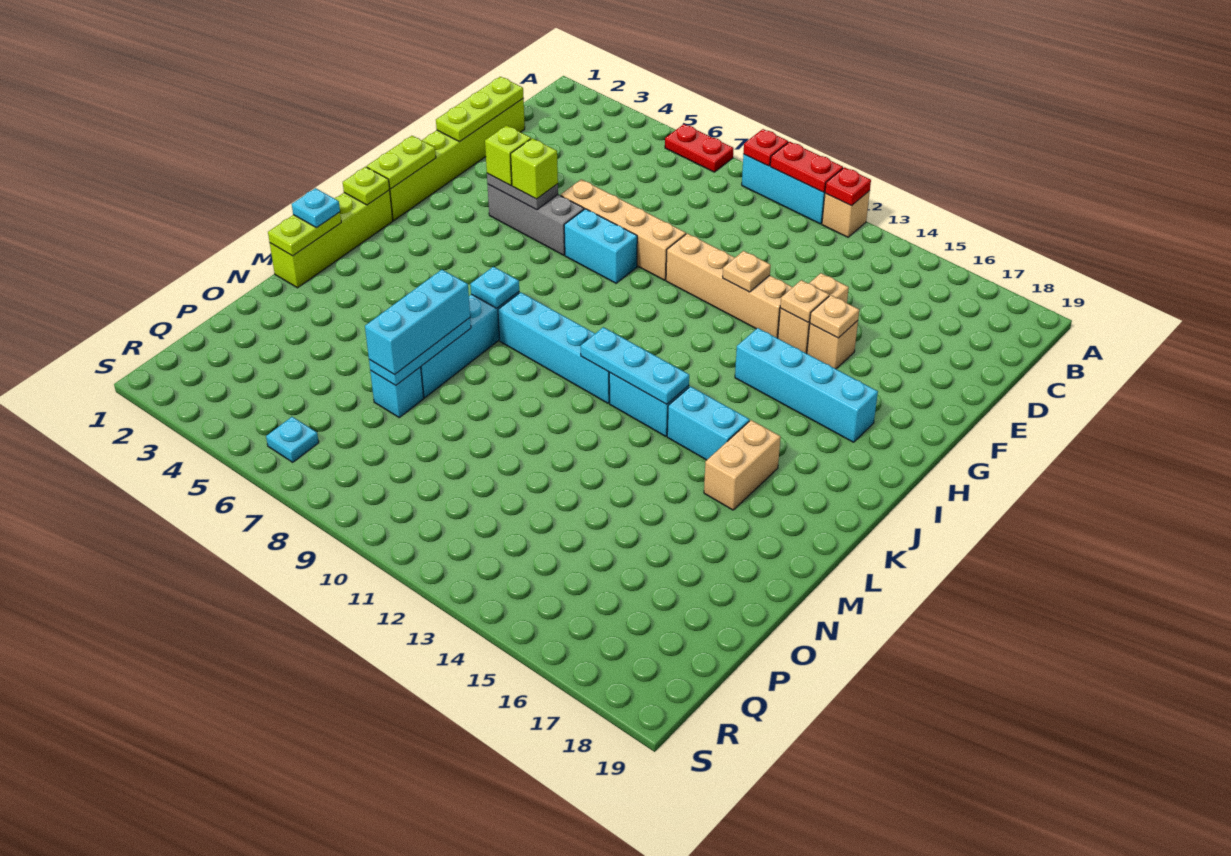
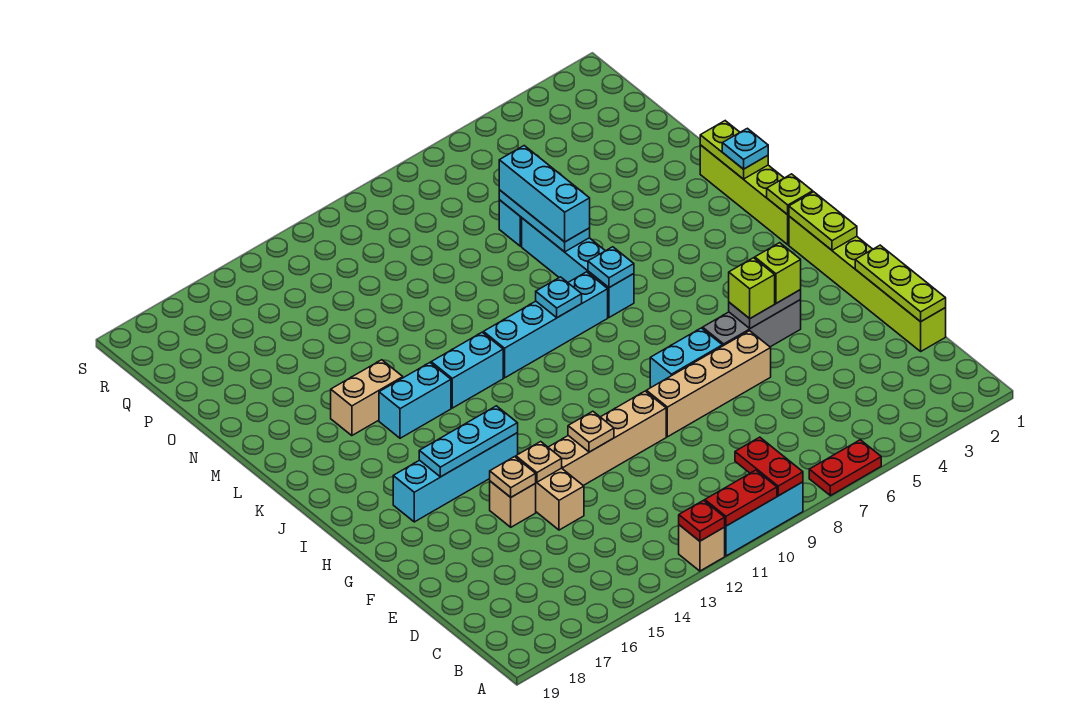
red plate A9 level 2 -> red plate A9:B9 level 2
cyan plate K11:K13 level 2 -> cyan plate H14:H16 level 2
tan brick K16:L16 level 1 -> tan brick L15:L16 level 1
cyan plate R6 level 1 -> cyan plate K9 level 2

